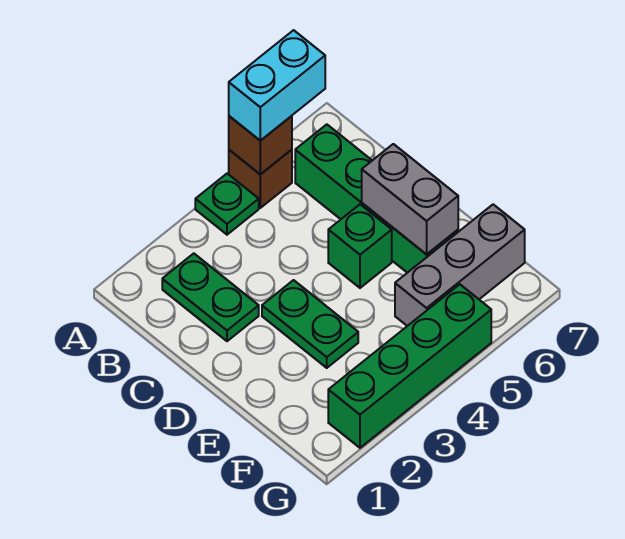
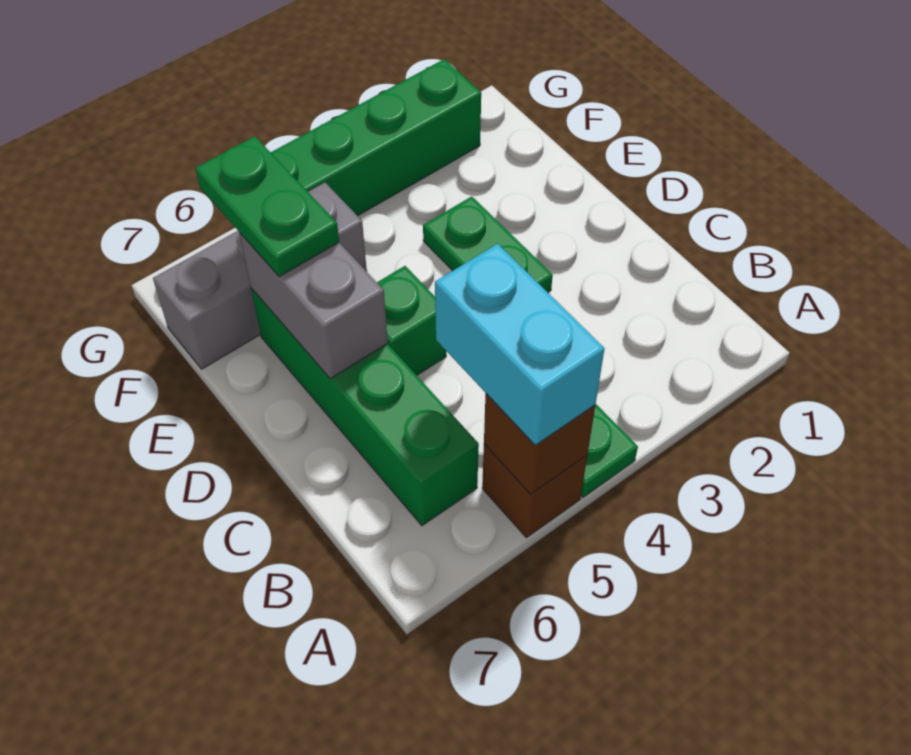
cyan brick A5:A6 level 3 -> cyan brick A5:B5 level 3
green plate B2:C2 level 1 -> green plate E6:F6 level 3

